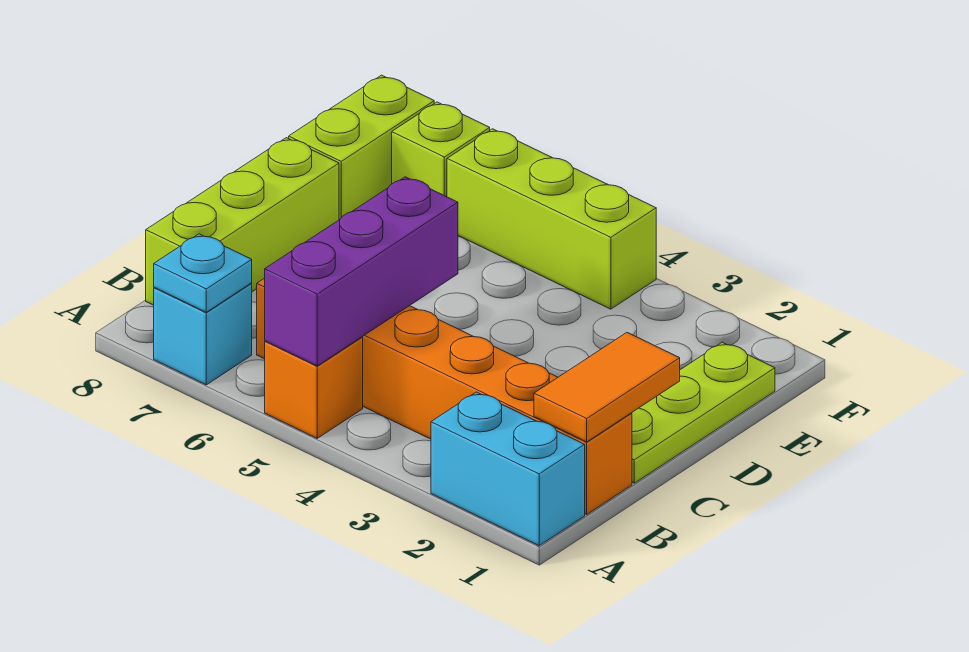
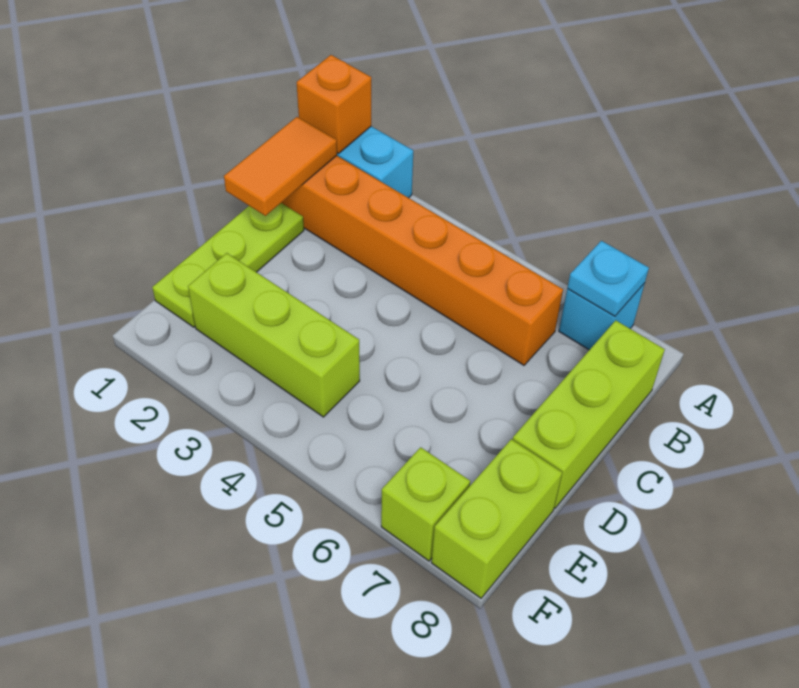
orange brick A5 level 1 -> orange brick A1 level 2
purple brick A5:C5 level 2 -> none
lime brick F4:F6 level 1 -> lime brick E2:E4 level 1

